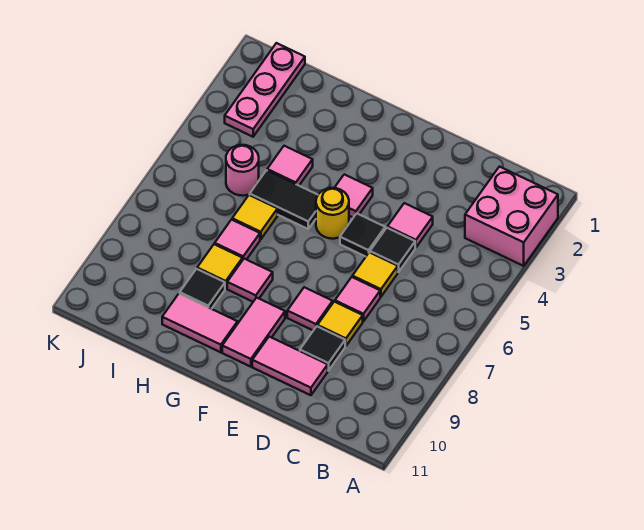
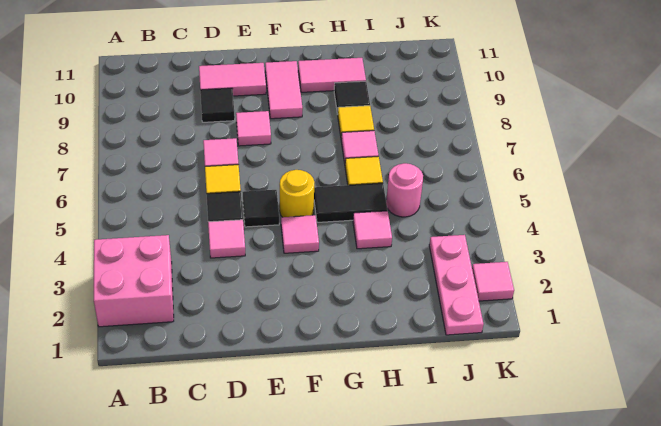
yellow tile D8 level 1 -> none
pink tile G8 level 1 -> pink tile K2 level 1

